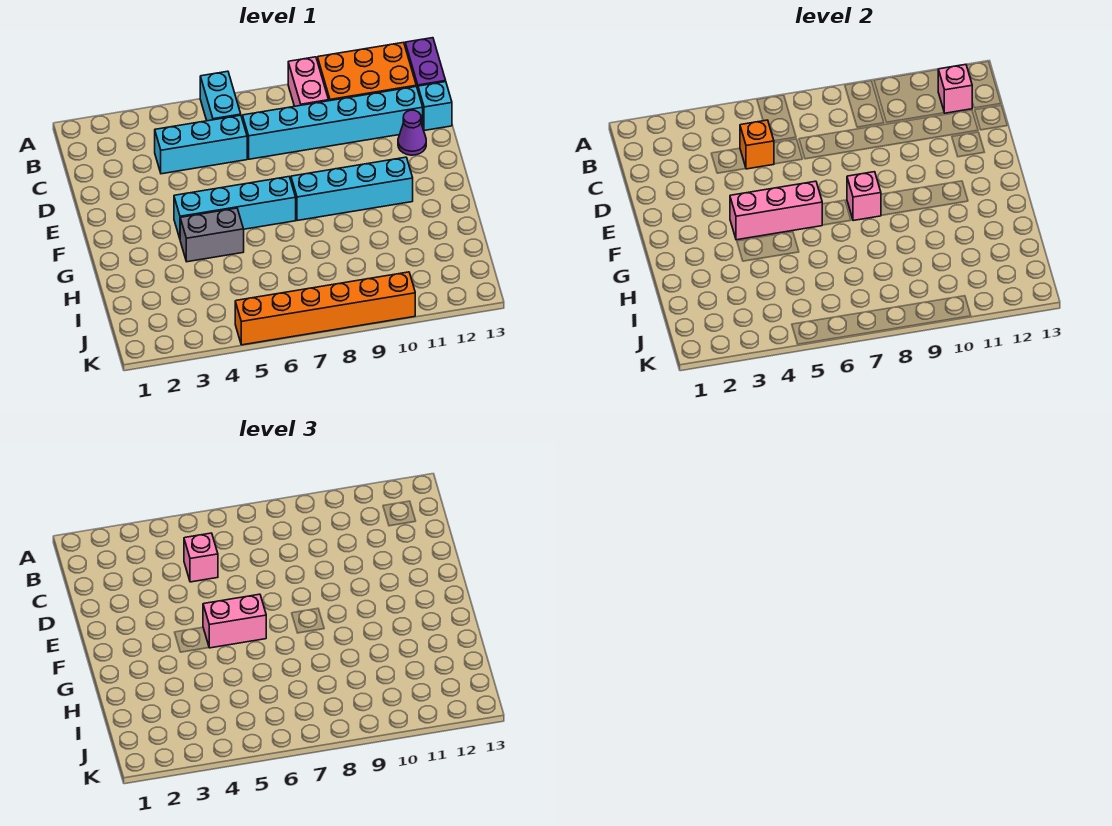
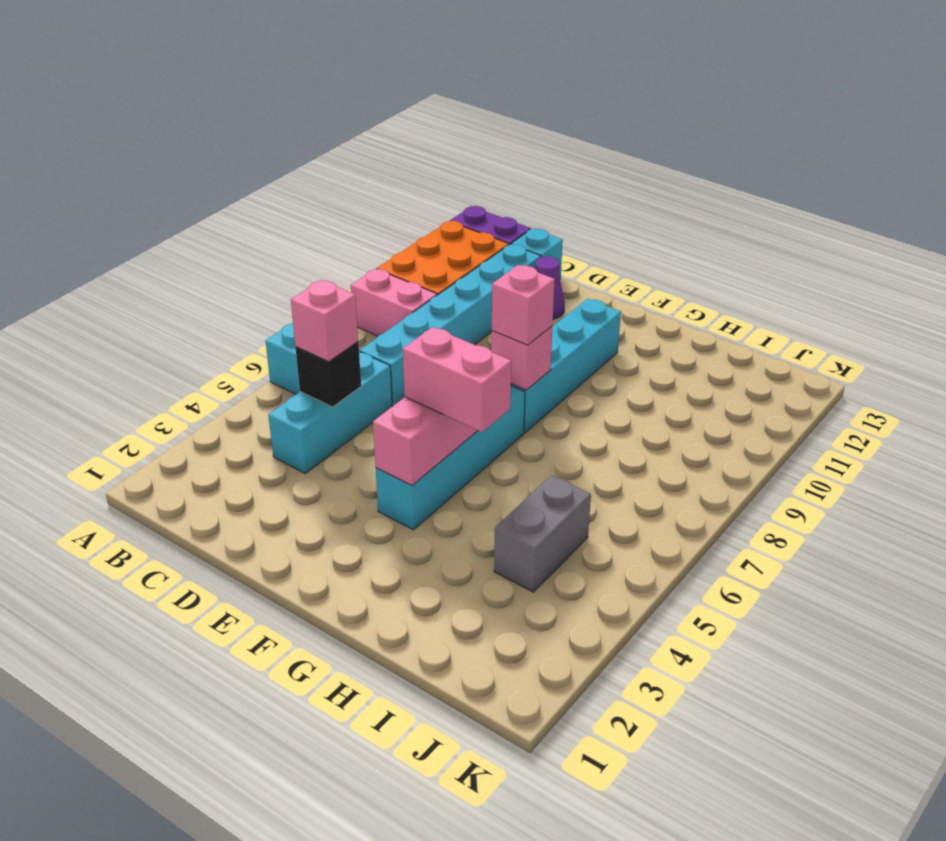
pink brick B12 level 2 -> pink brick F8 level 3
orange brick C5 level 2 -> black brick C5 level 2
pink brick F5:F6 level 3 -> pink brick F5:G5 level 3
grey brick G4:G5 level 1 -> grey brick I4:I5 level 1
orange brick K5:K10 level 1 -> none

